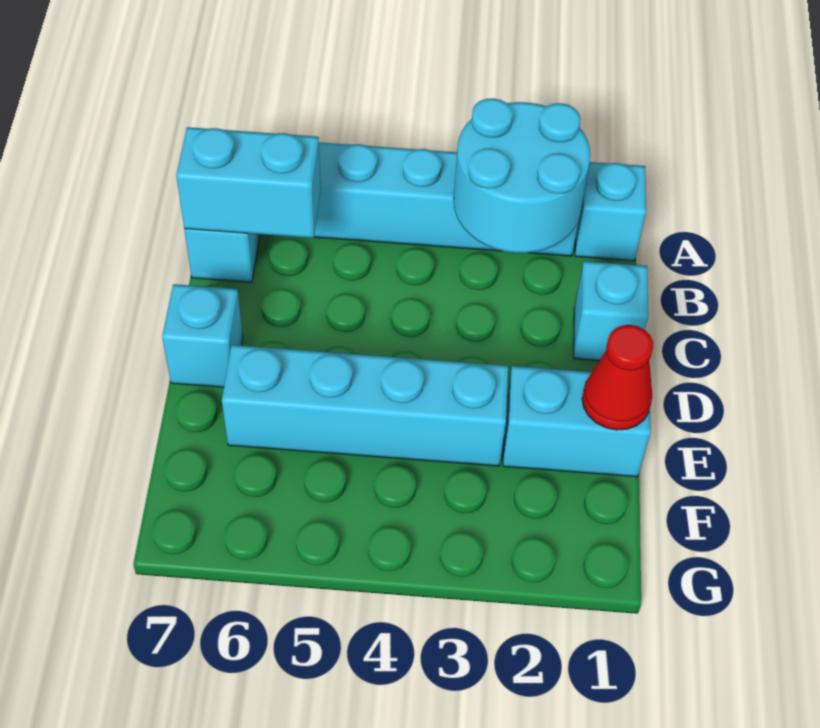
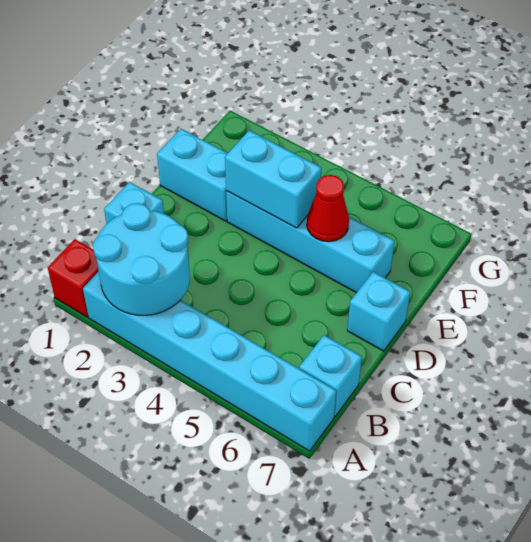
cyan brick A1 level 1 -> red brick A1 level 1
cyan brick B6:B7 level 2 -> cyan brick E3:E4 level 2
red cone E1 level 2 -> red cone E5 level 2

